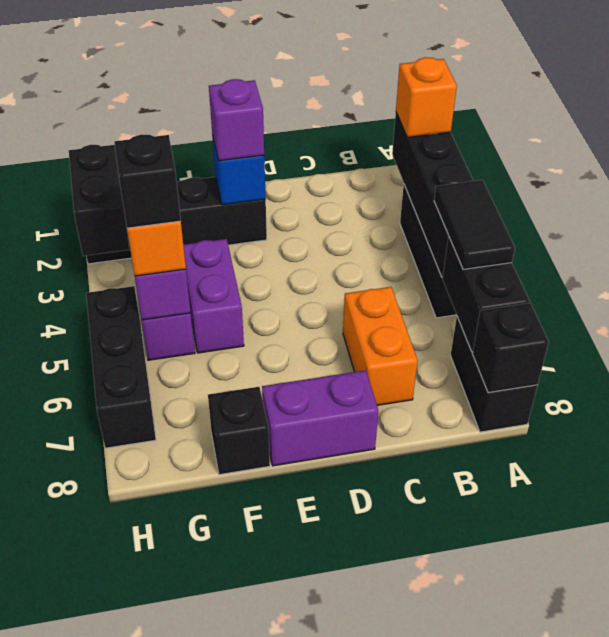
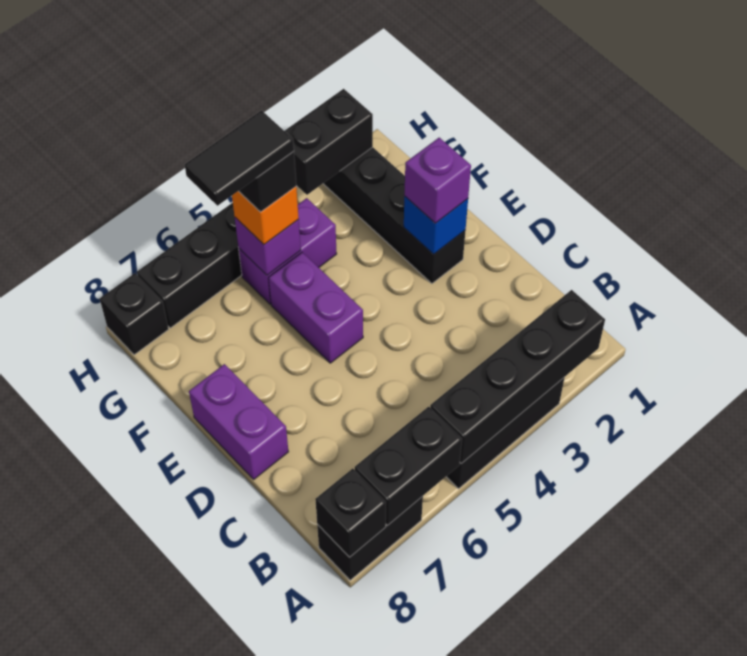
orange brick A2 level 3 -> none
black tile A5:A6 level 3 -> black tile G5:G6 level 5
orange brick C6:C7 level 1 -> none
purple brick F4:F5 level 1 -> purple brick E5:F5 level 1
black brick F8 level 1 -> black brick H8 level 1

